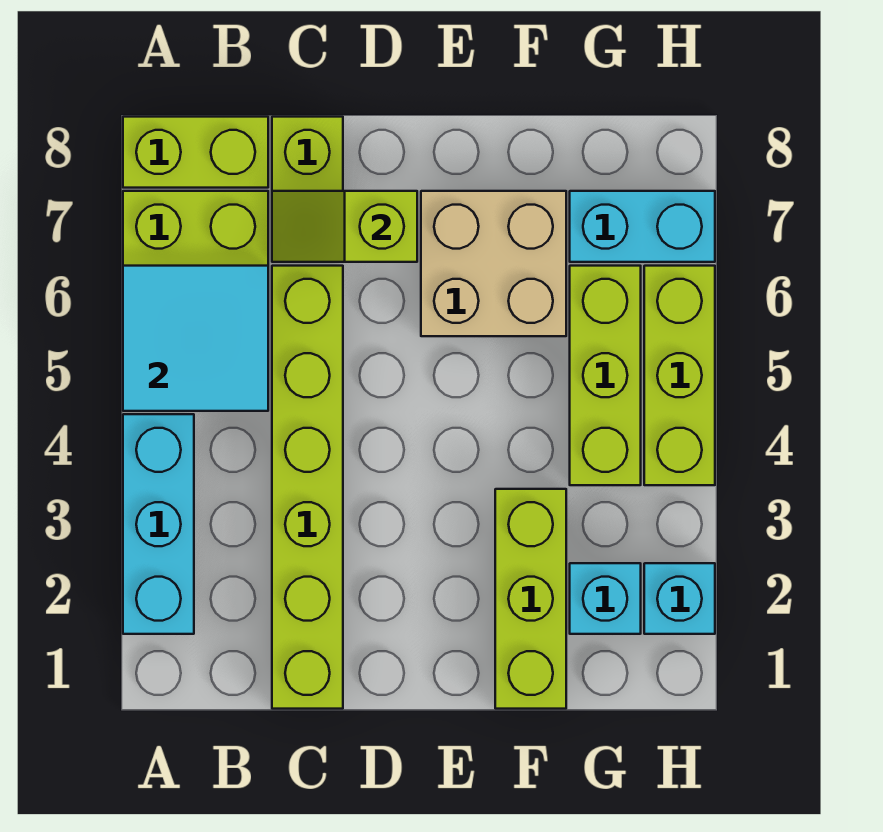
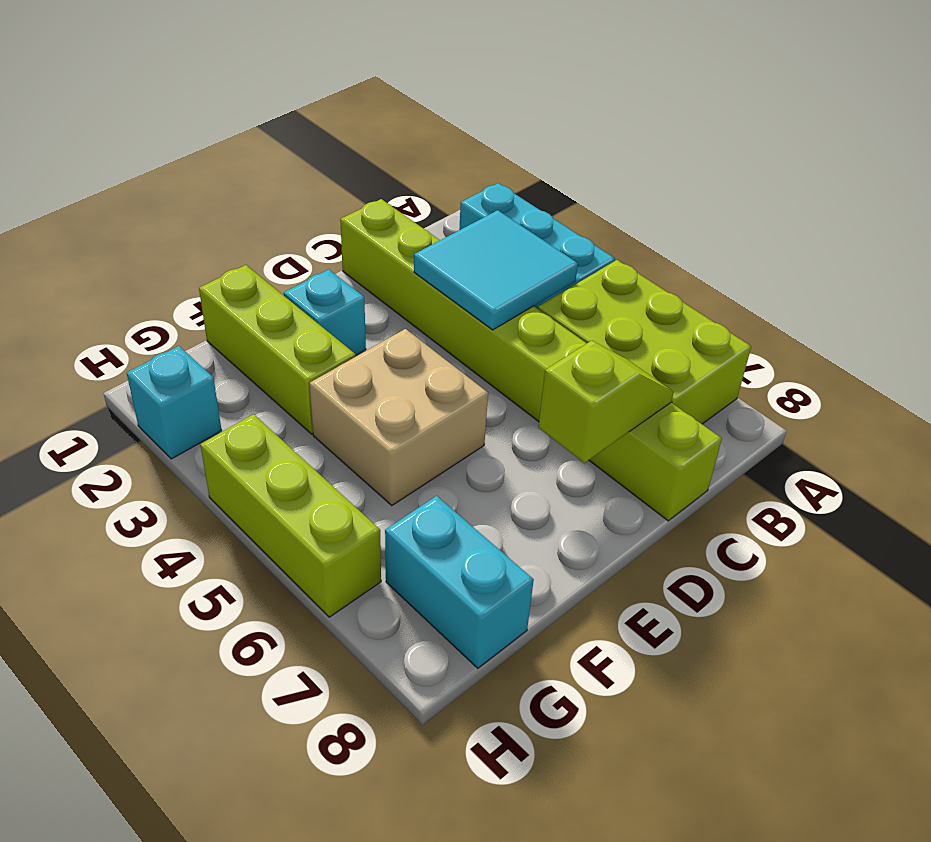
cyan tile A5:B6 level 2 -> cyan tile B3:C4 level 2
lime brick A8:B8 level 1 -> none
tan brick E6:F7 level 1 -> tan brick E4:F5 level 1
cyan brick G2 level 1 -> cyan brick E2 level 1
lime brick G4:G6 level 1 -> none
cyan brick G7:H7 level 1 -> cyan brick G7:G8 level 1

